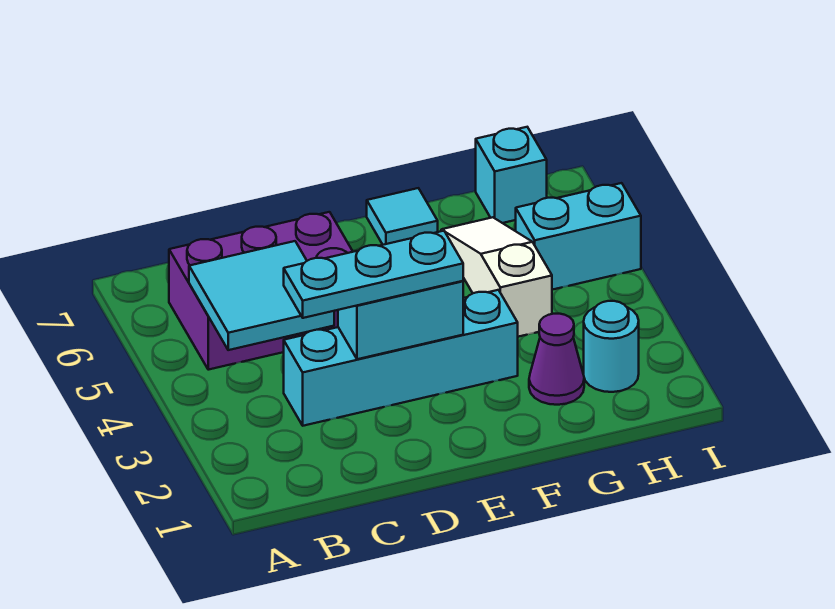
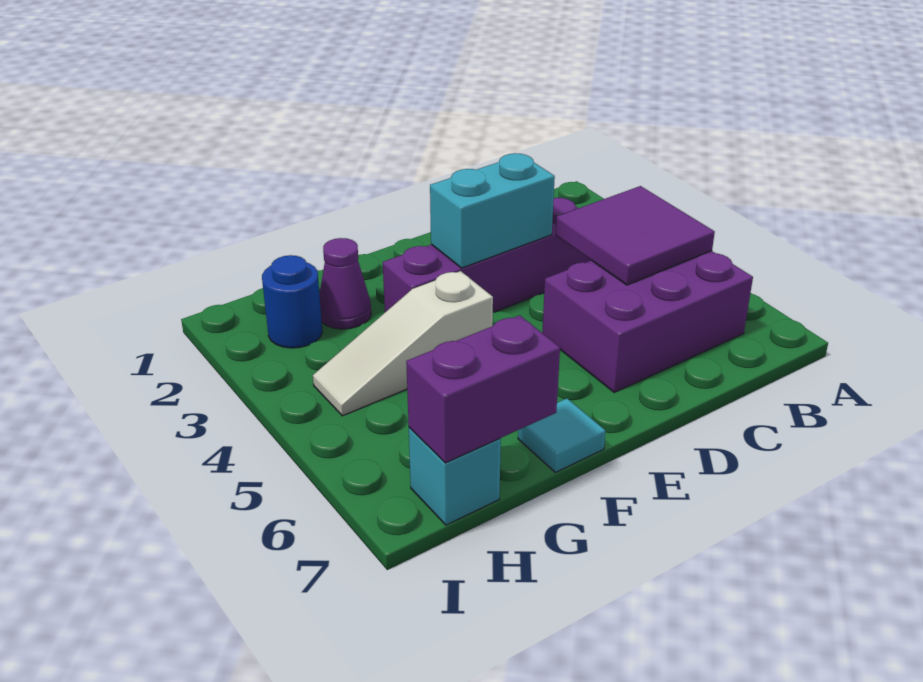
cyan tile B4:C5 level 2 -> purple tile B4:C5 level 2
cyan brick C3:F3 level 1 -> purple brick C3:F3 level 1
cyan plate C3:E3 level 3 -> none
white slope G4:G6 level 1 top 4 -> white slope F4:H4 level 1 top F
none -> purple brick G7:H7 level 2
cyan round brick H2 level 1 -> blue round brick H2 level 1
cyan brick H5:I5 level 1 -> none

